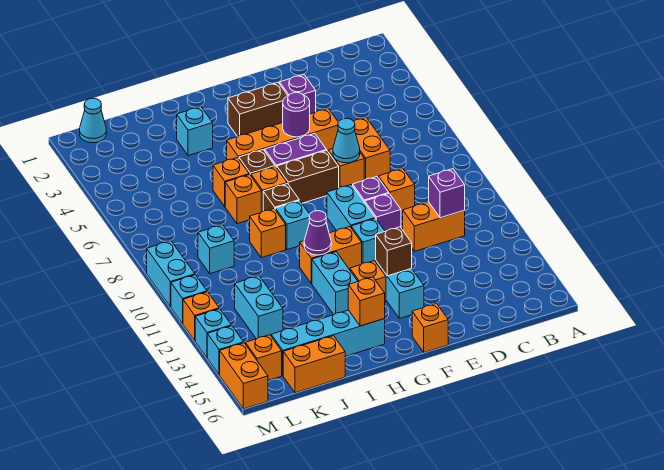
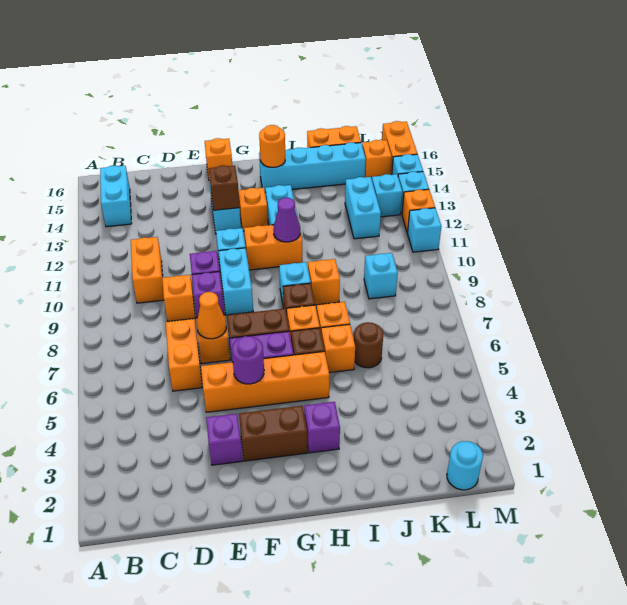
orange brick C11:D11 level 1 -> orange brick C10:C11 level 1
purple brick C11 level 2 -> purple brick H3 level 1
cyan cone E7 level 2 -> orange cone E7 level 2
orange brick H15 level 2 -> orange round brick H15 level 2
cyan brick I3 level 1 -> cyan brick L13 level 1
none -> brown round brick J6 level 1
cyan cone L1 level 1 -> cyan round brick L1 level 1
cyan brick M9:M10 level 1 -> cyan brick B14:B15 level 1

